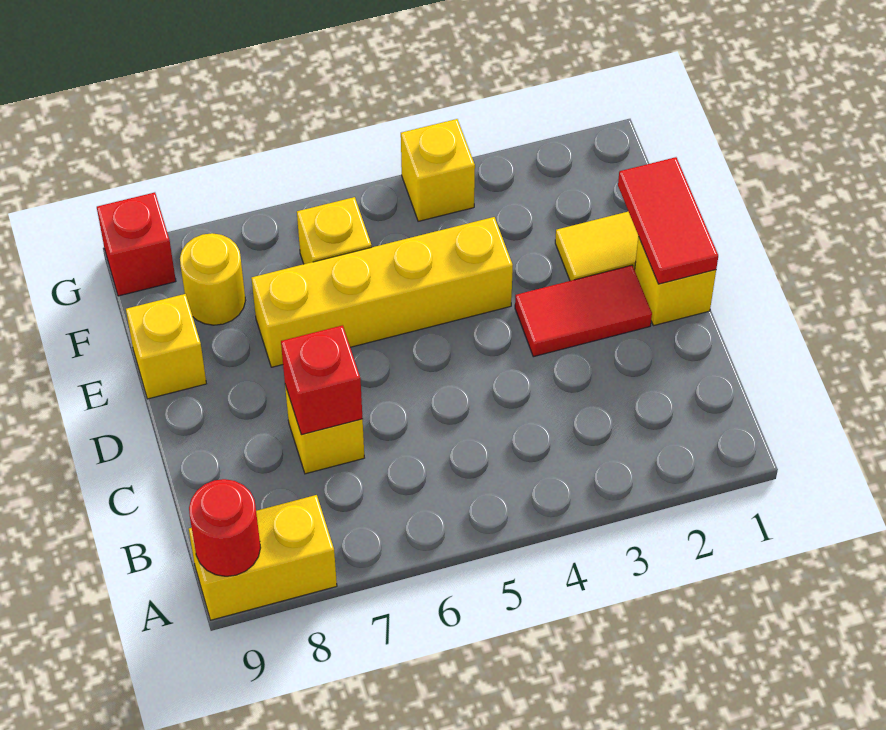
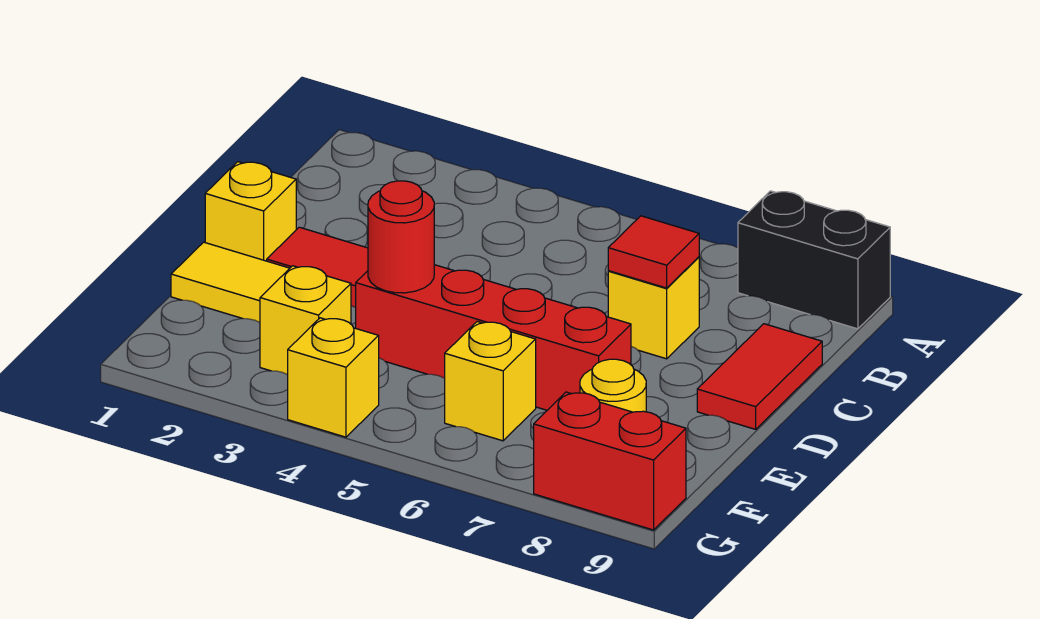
yellow brick A8:A9 level 1 -> black brick A8:A9 level 1
red round brick A9 level 2 -> red round brick E4 level 2
red brick C7 level 2 -> red tile C7 level 2
red tile D1:E1 level 2 -> red tile C9:D9 level 1
yellow brick E4:E7 level 1 -> red brick E4:E7 level 1
yellow brick E9 level 1 -> yellow brick F3 level 1
red brick G9 level 1 -> red brick G8:G9 level 1

